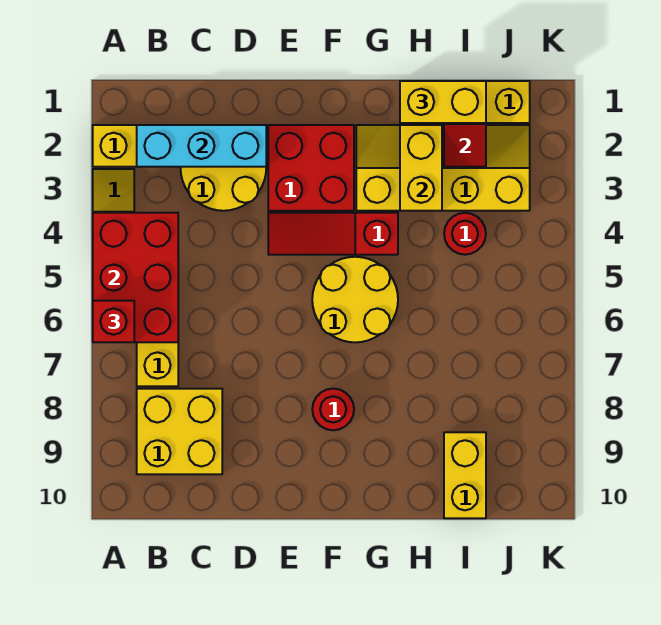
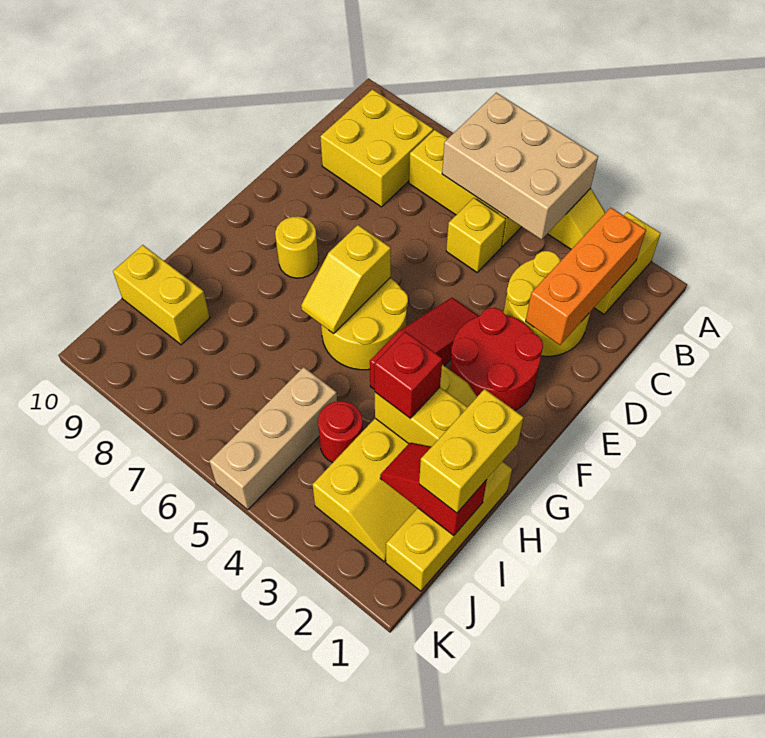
red brick A4:B6 level 2 -> tan brick A4:B6 level 2
red brick A6 level 3 -> red brick H3 level 3
cyan brick B2:D2 level 2 -> orange brick B2:D2 level 2
none -> yellow brick C5 level 1
red brick E2:F3 level 1 -> red round brick E2:F3 level 1
none -> yellow slope F6:G6 level 2 top F
red round brick F8 level 1 -> yellow round brick F8 level 1
none -> tan brick I5:K5 level 1

